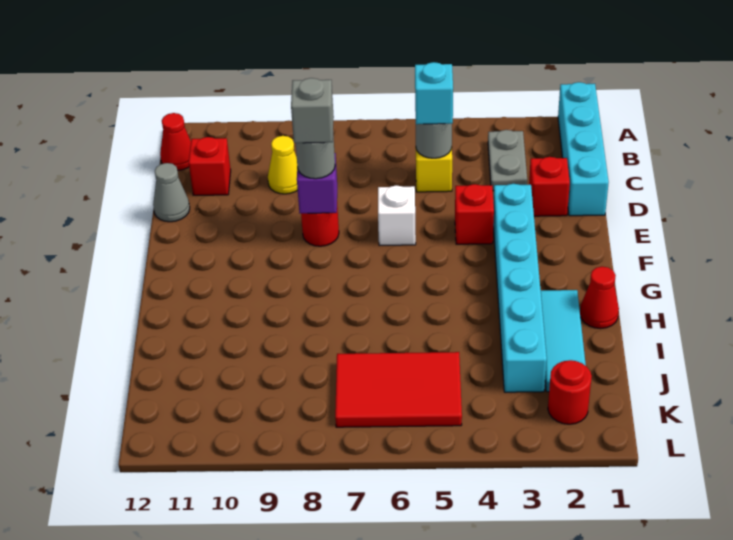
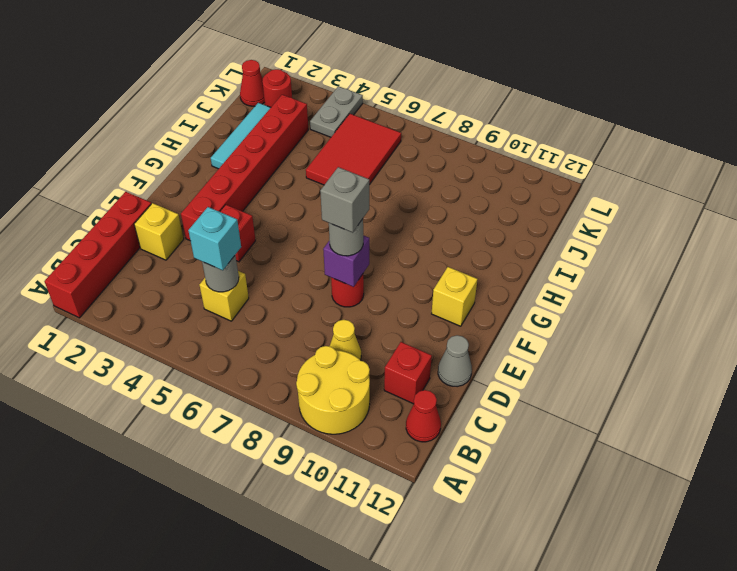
cyan brick A1:D1 level 1 -> red brick A1:D1 level 1
none -> yellow round brick A9:B10 level 1
grey plate B3:C3 level 1 -> grey plate K4:L4 level 1
red brick D2 level 1 -> yellow brick D2 level 1
cyan brick E3:J3 level 1 -> red brick E3:J3 level 1
white brick E6 level 1 -> none
none -> yellow brick F11 level 1
red cone H1 level 1 -> red cone K1 level 1
red tile J5:K7 level 1 -> red tile I5:K6 level 1

